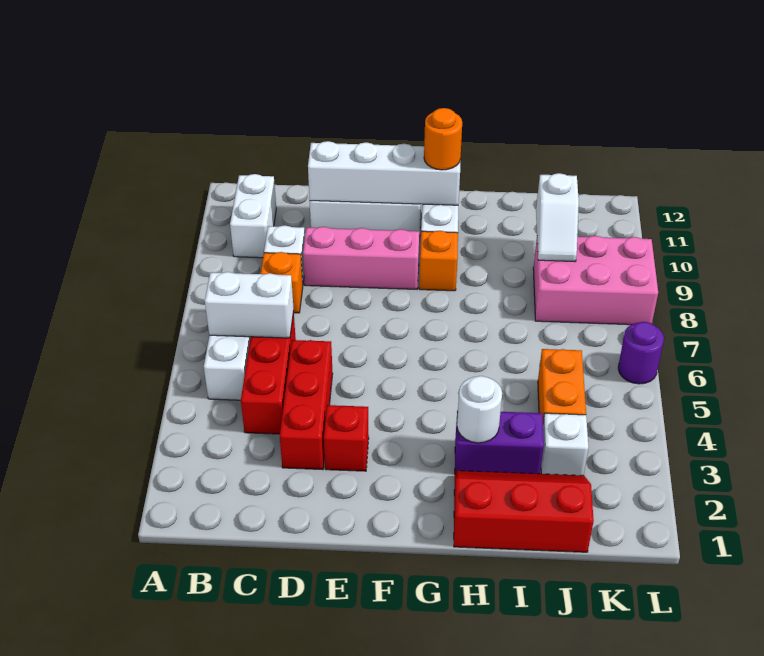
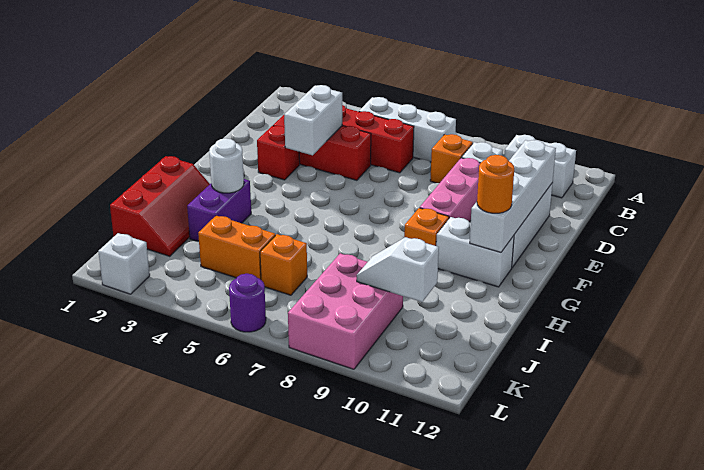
white brick B6:C6 level 2 -> white brick D4:E4 level 2
white brick J3 level 1 -> white brick L2 level 1
none -> orange brick J6 level 1

